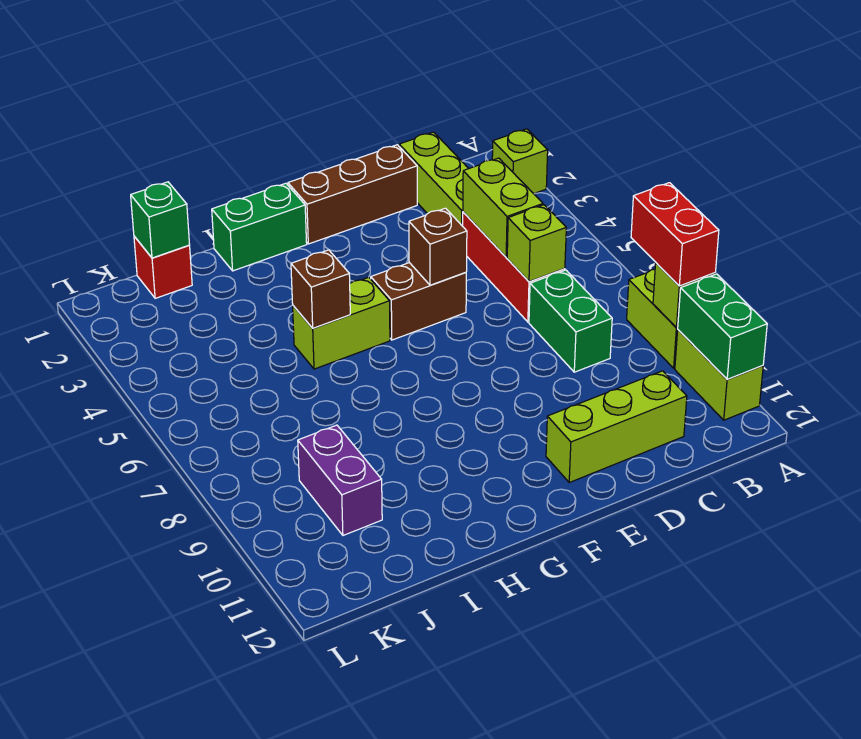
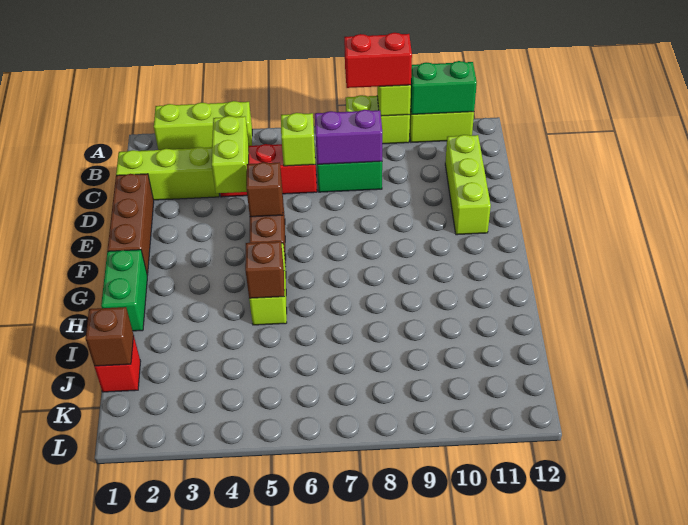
lime brick A2 level 1 -> lime brick A2:A4 level 1
lime brick C4:C5 level 2 -> lime brick C4:D4 level 2
green brick J1 level 2 -> brown brick J1 level 2
purple brick J9:J10 level 1 -> purple brick C7:C8 level 2

